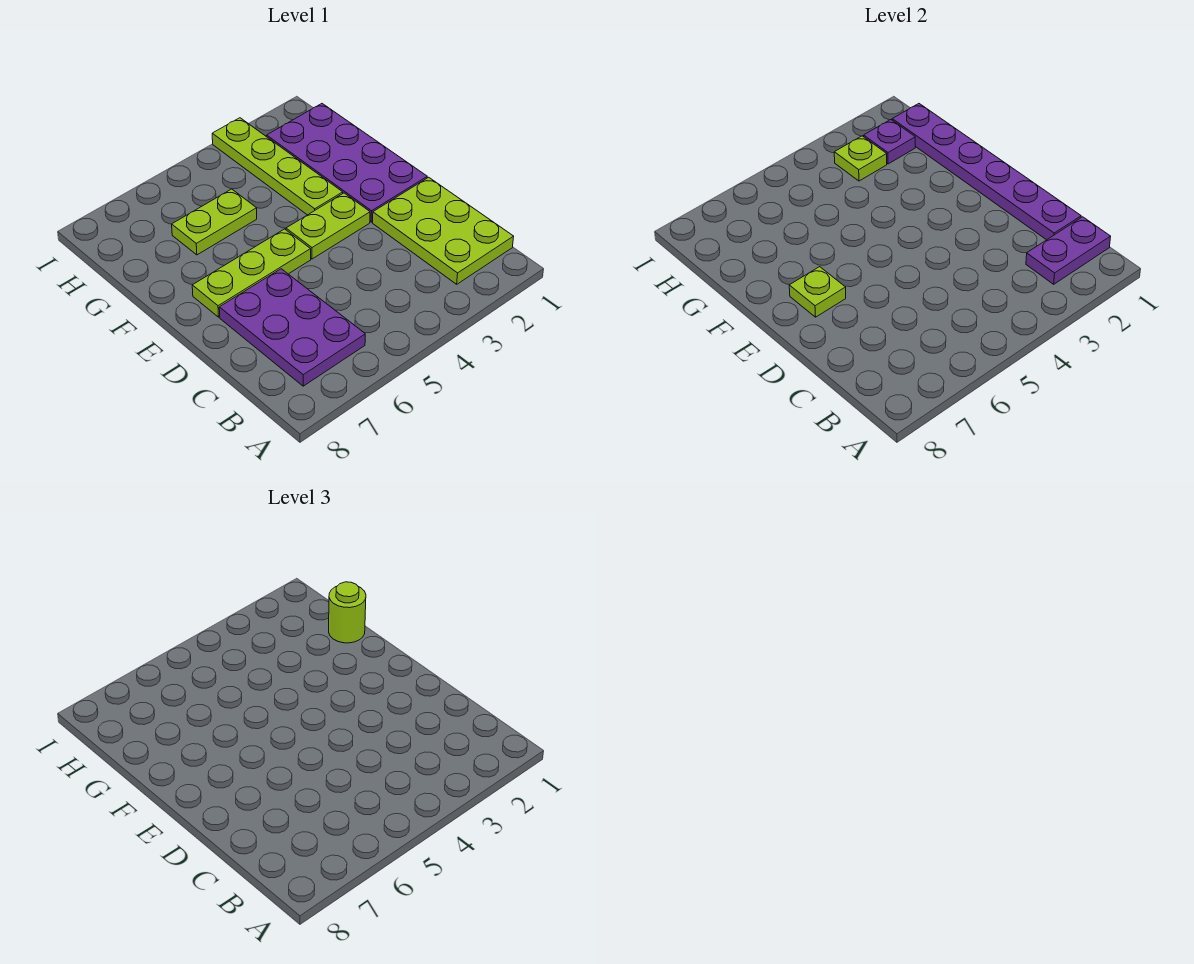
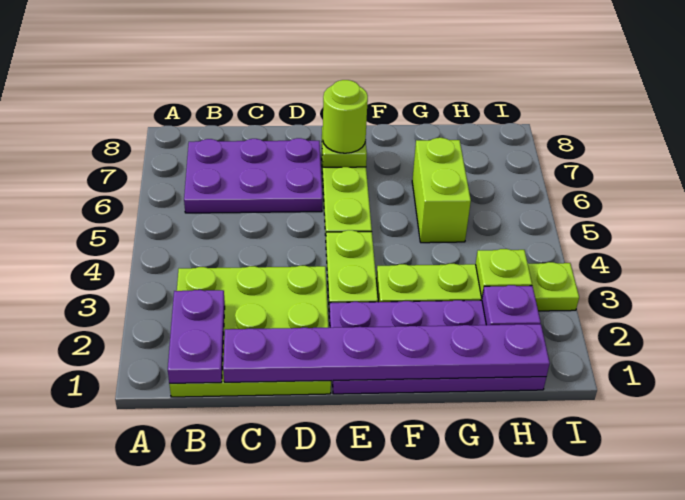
lime plate B1:D2 level 1 -> lime plate B1:D3 level 1
lime round brick G1 level 3 -> lime round brick E7 level 3
lime plate G5:G6 level 1 -> lime brick G5:G6 level 1

